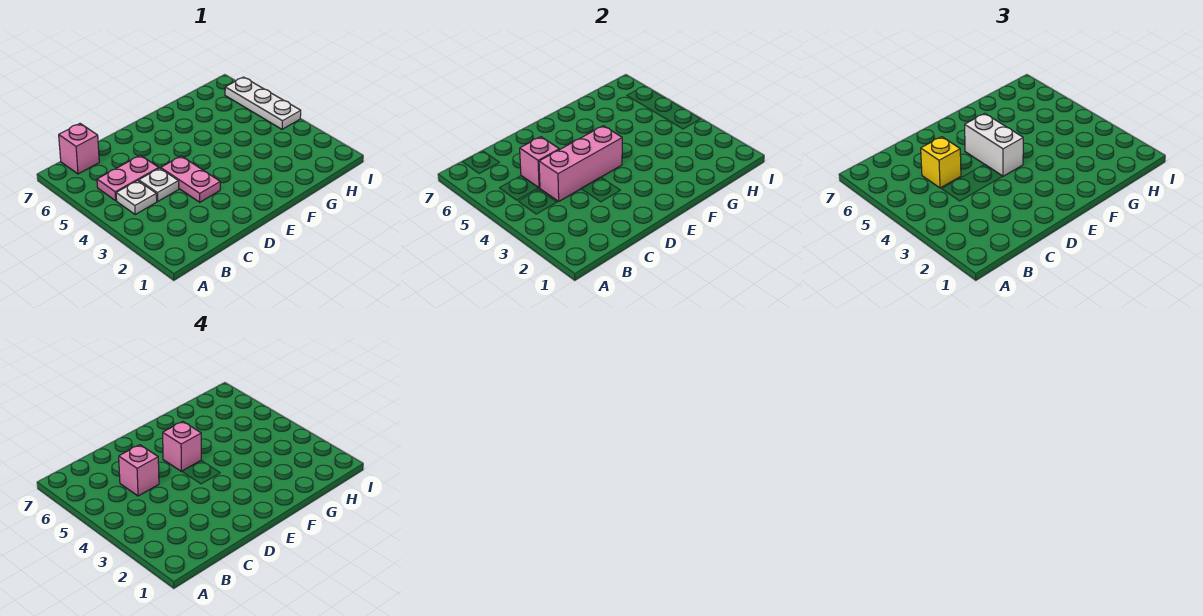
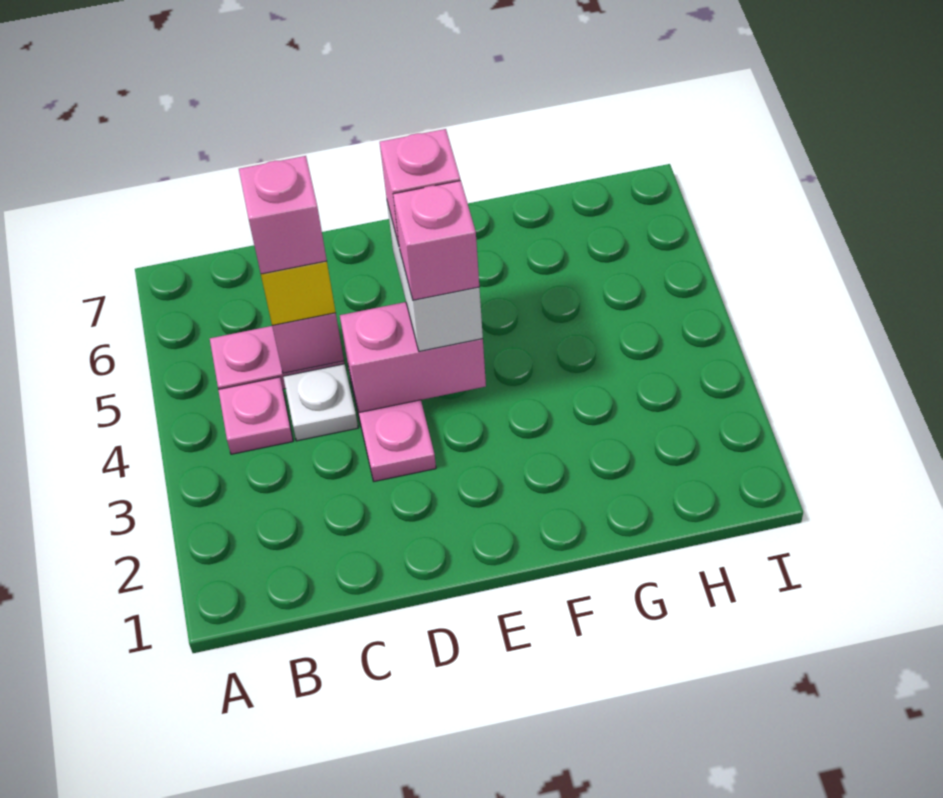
white plate B4 level 1 -> pink plate B4 level 1
pink brick B7 level 1 -> pink brick E4 level 4
pink brick C4:E4 level 2 -> pink brick D4:E4 level 2
white plate I4:I6 level 1 -> none

